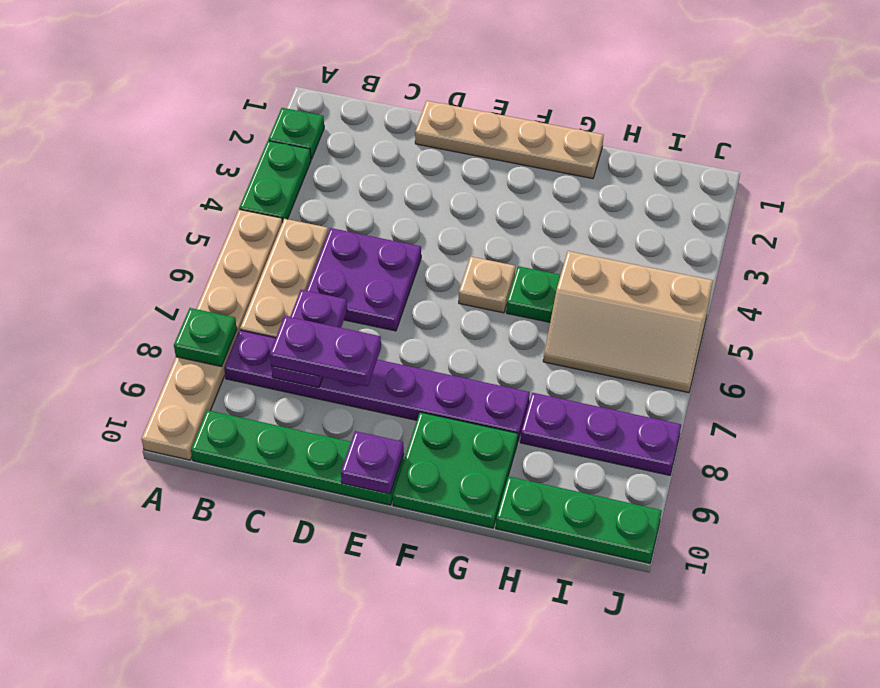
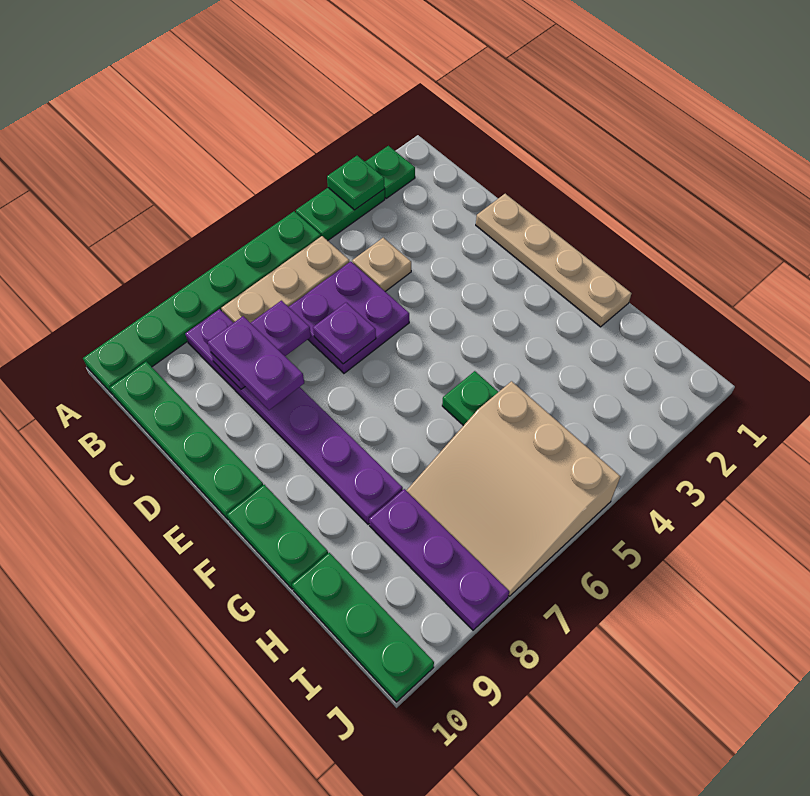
tan plate A5:A10 level 1 -> green plate A5:A10 level 1
green plate A8 level 2 -> green plate A3 level 2
purple plate E10 level 2 -> purple plate D6 level 2
tan plate F5 level 1 -> tan plate C4 level 1
green plate F9:G10 level 1 -> green plate F10:G10 level 1
tan slope H5:J6 level 1 top 5 -> tan slope H5:J7 level 1 top 5

